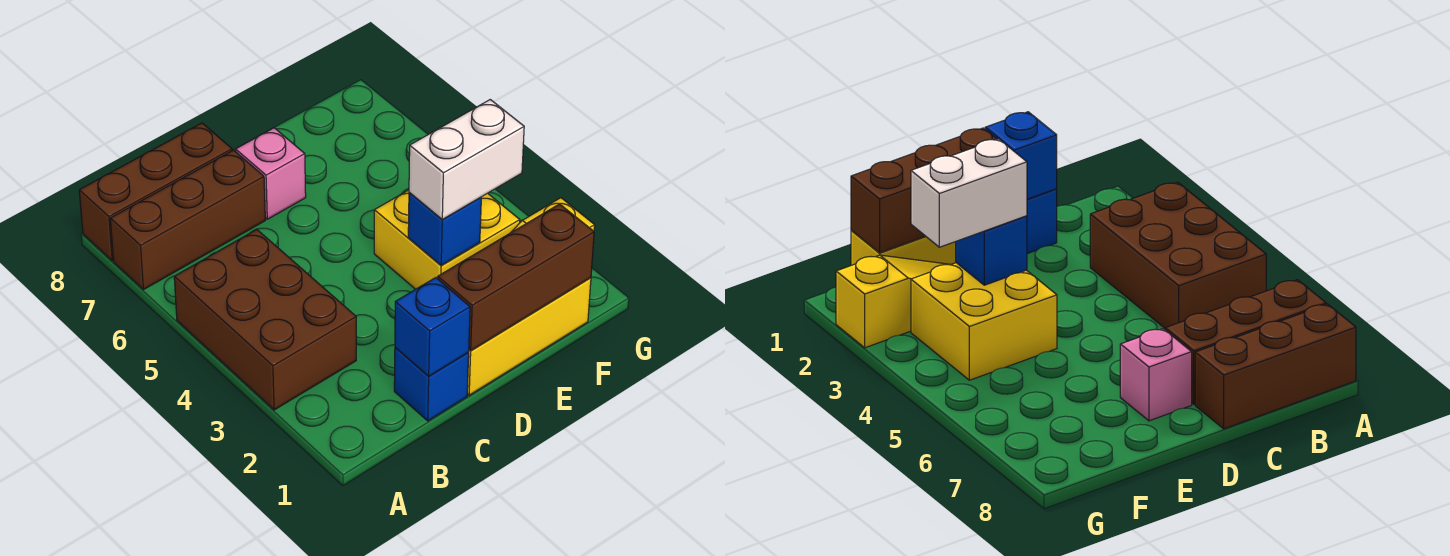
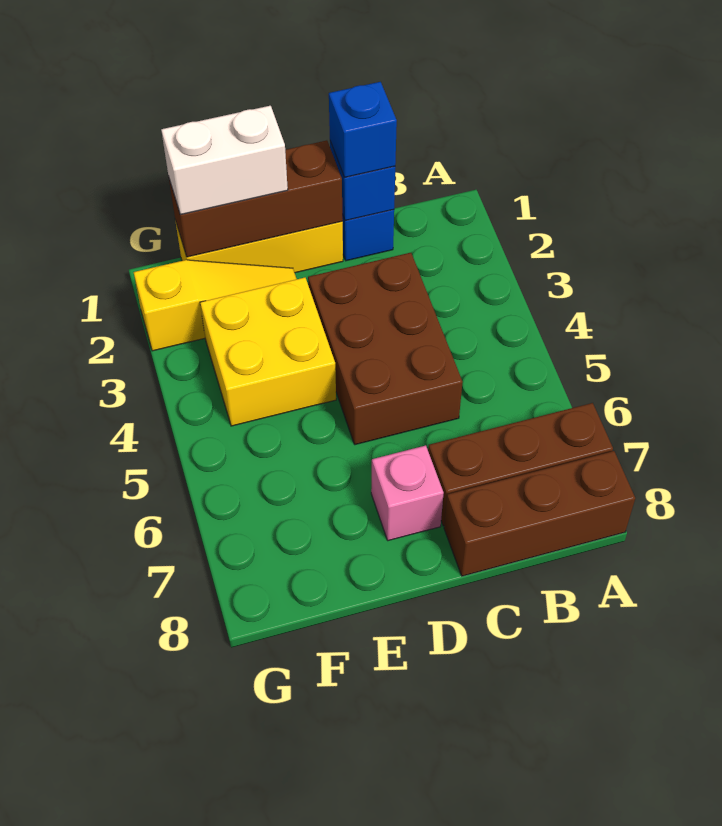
brown brick A3:B5 level 1 -> brown brick C3:D5 level 1
blue brick E3 level 2 -> blue brick C1 level 3
white brick E3:F3 level 3 -> white brick E1:F1 level 3

